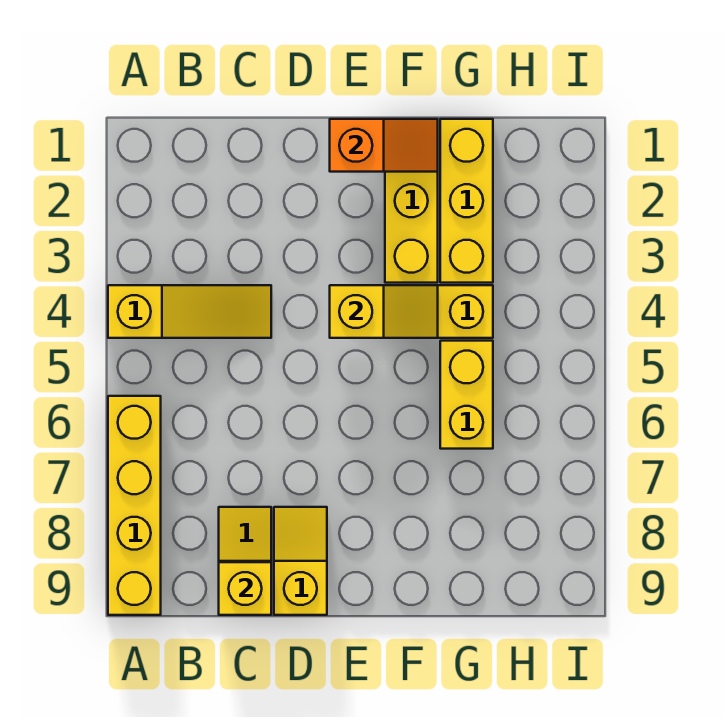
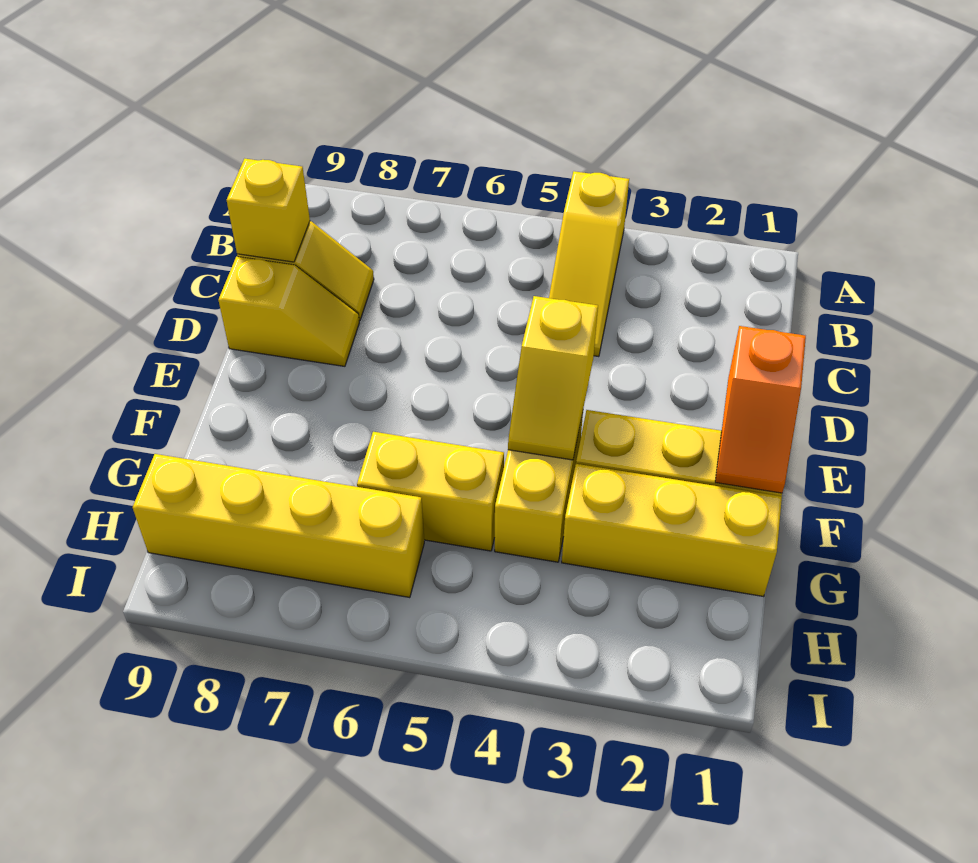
yellow brick A6:A9 level 1 -> yellow brick H6:H9 level 1

